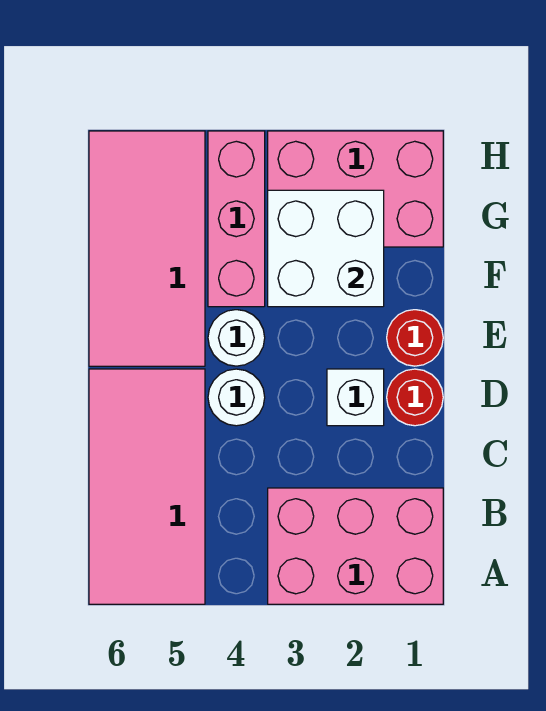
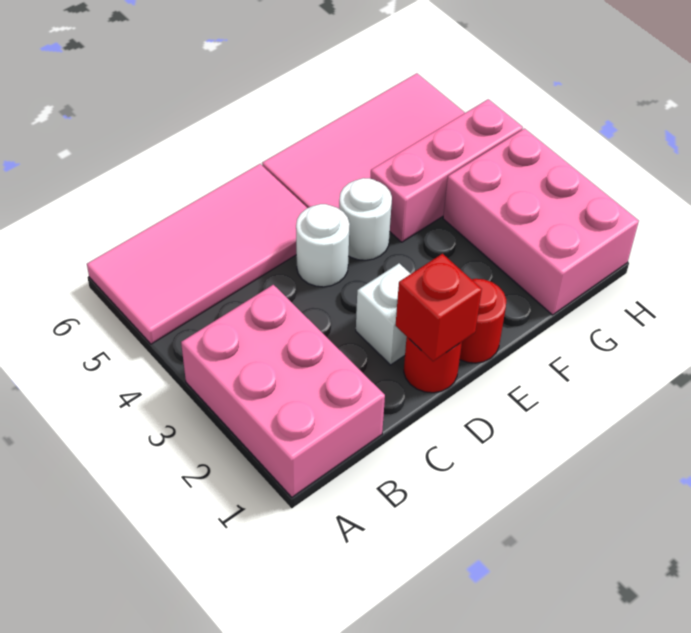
none -> red brick D1 level 2
white brick F2:G3 level 2 -> none

